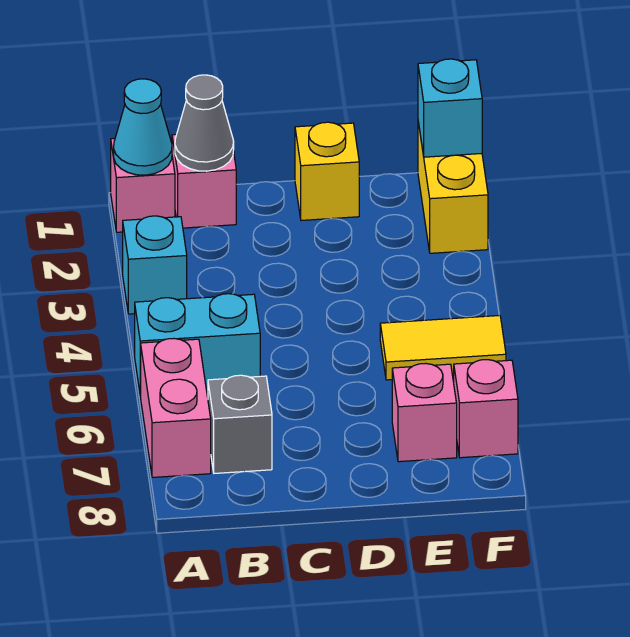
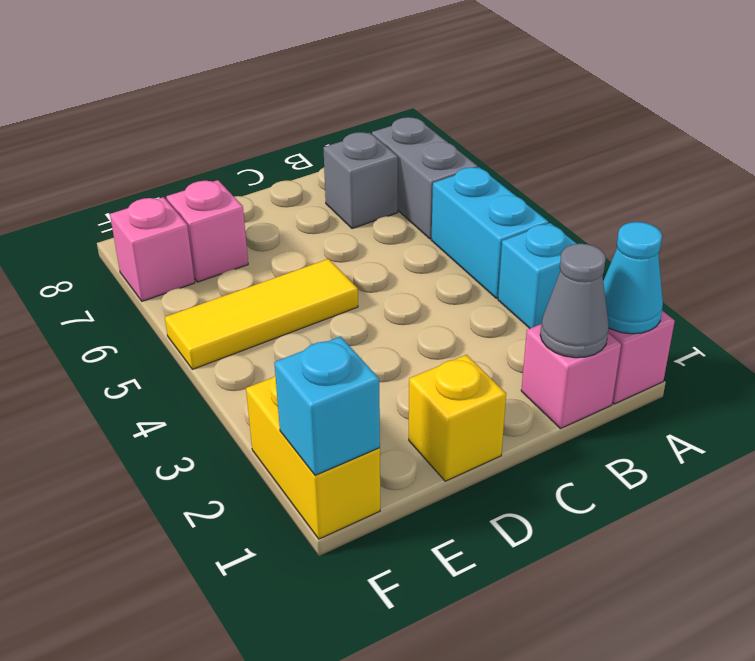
cyan brick A5:B5 level 1 -> cyan brick A4:A5 level 1
pink brick A6:A7 level 1 -> grey brick A6:A7 level 1
yellow tile E5:F5 level 1 -> yellow tile D5:F5 level 1

